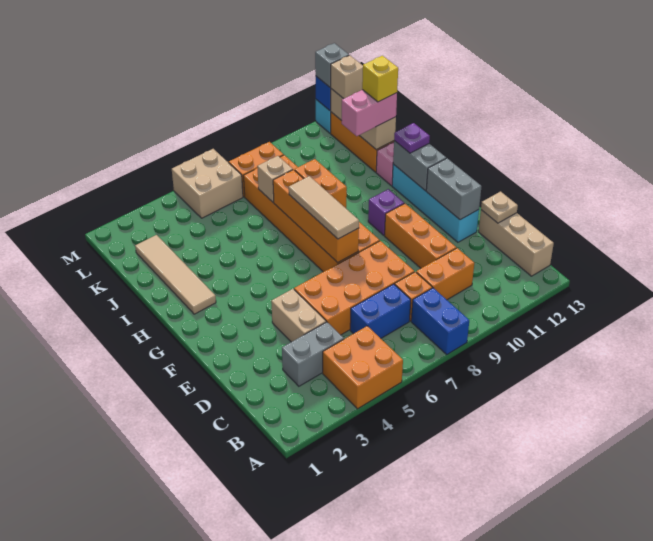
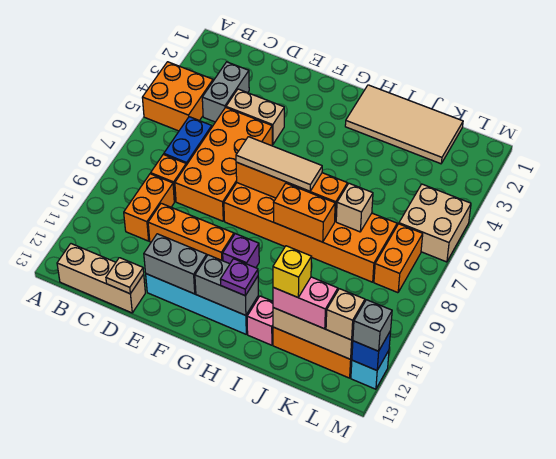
blue brick A8:B8 level 1 -> none
tan tile H2:K2 level 1 -> tan tile H1:K2 level 1
pink brick J11:J12 level 3 -> pink brick J12:K12 level 3

